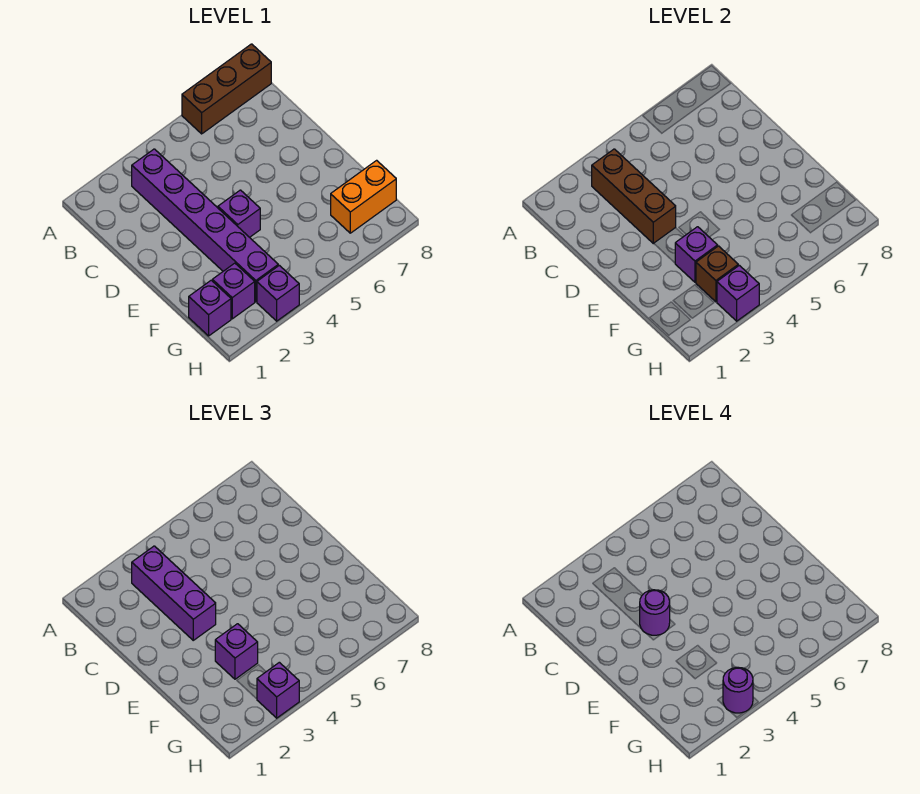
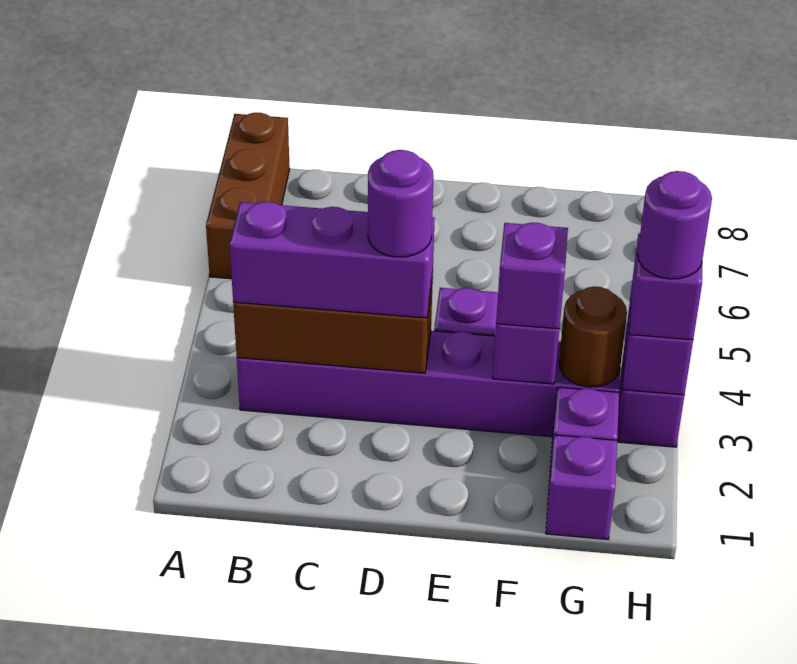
brown brick G3 level 2 -> brown round brick G3 level 2
orange brick G7:G8 level 1 -> none

